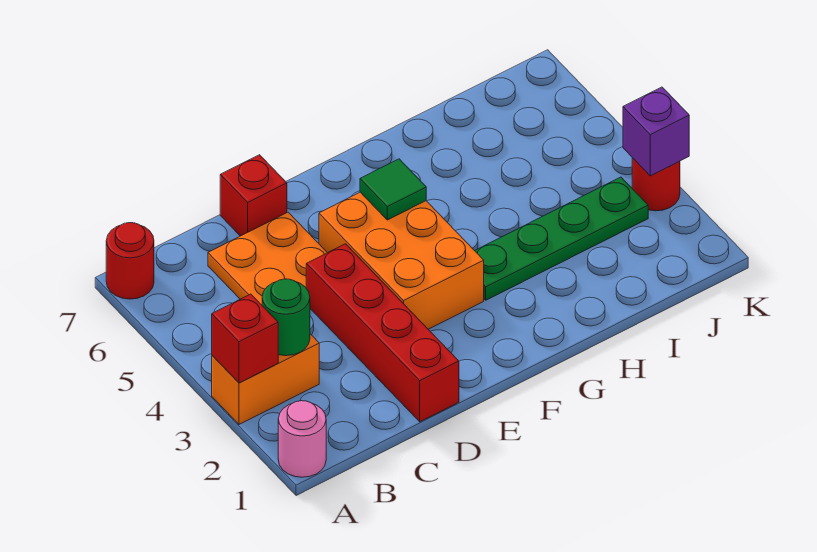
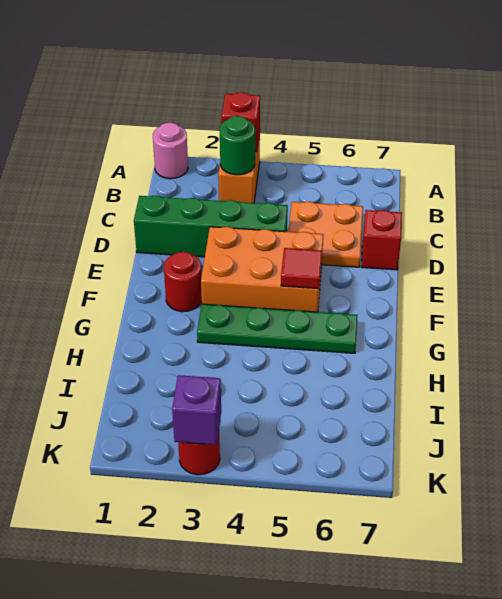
red round brick A7 level 1 -> red round brick F2 level 1
red brick D1:D4 level 1 -> green brick D1:D4 level 1
green tile F5 level 2 -> red tile F5 level 2
green plate G3:J3 level 1 -> green plate G3:G6 level 1

